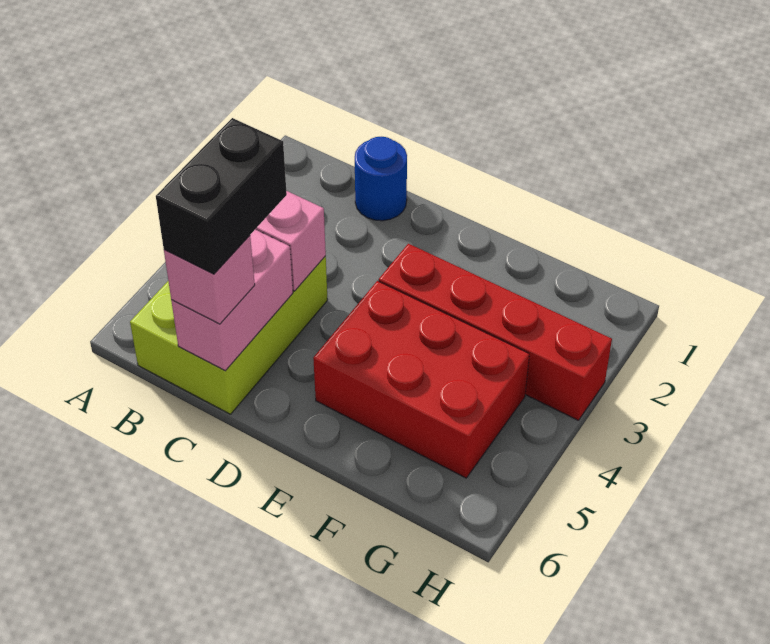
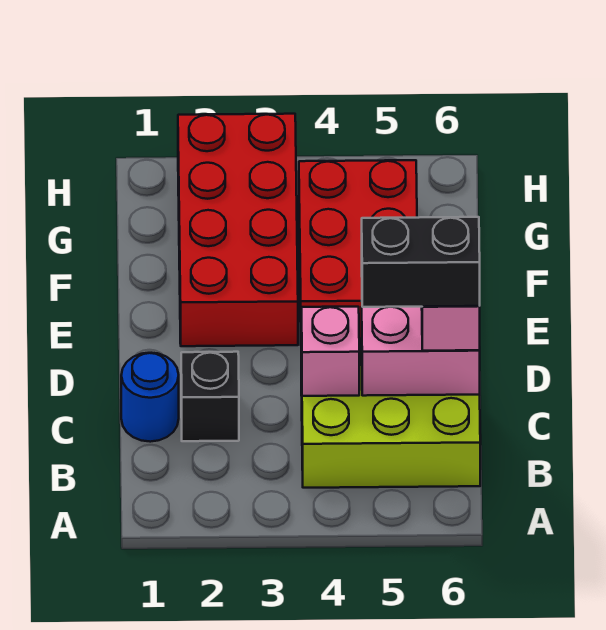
none -> black brick C2 level 1
red brick E3:H3 level 1 -> red brick E2:H3 level 1

